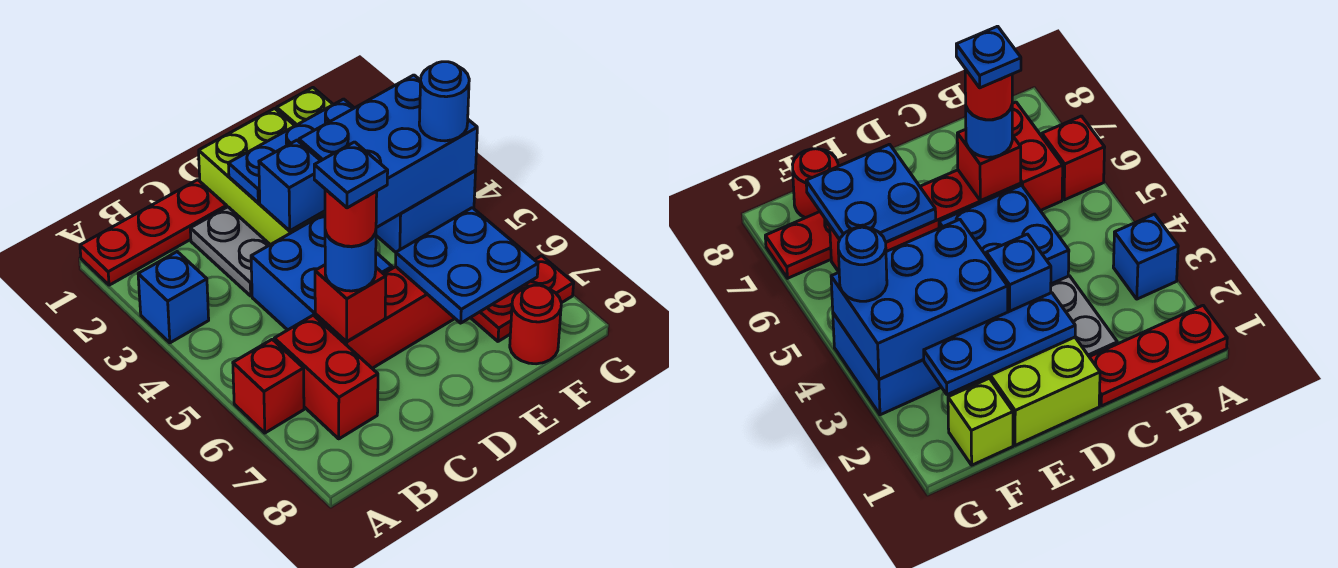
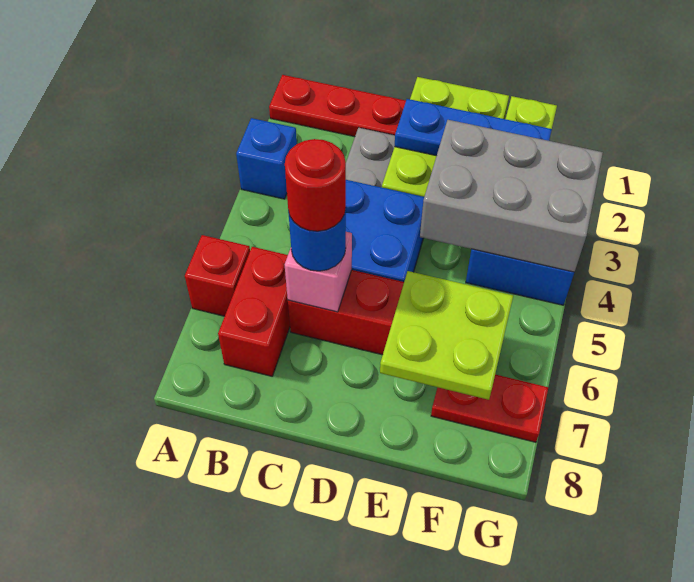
red brick C6 level 2 -> pink brick C6 level 2
blue plate C6 level 5 -> none
blue brick D3 level 2 -> none
blue brick E3:G4 level 2 -> grey brick E3:G4 level 2
blue plate E6:F7 level 2 -> lime plate E6:F7 level 2
red round brick F8 level 1 -> none
blue round brick G4 level 3 -> none

